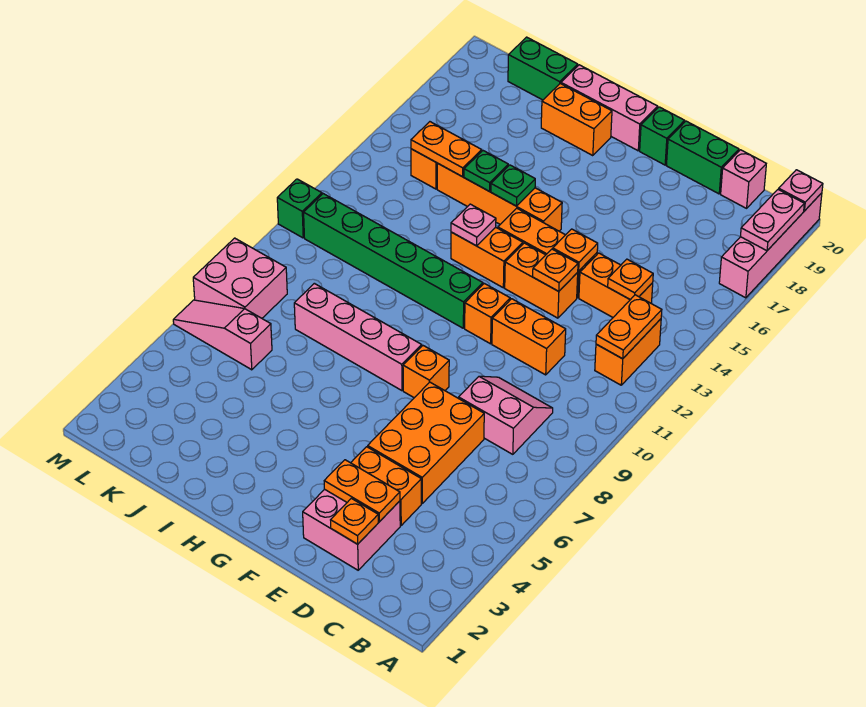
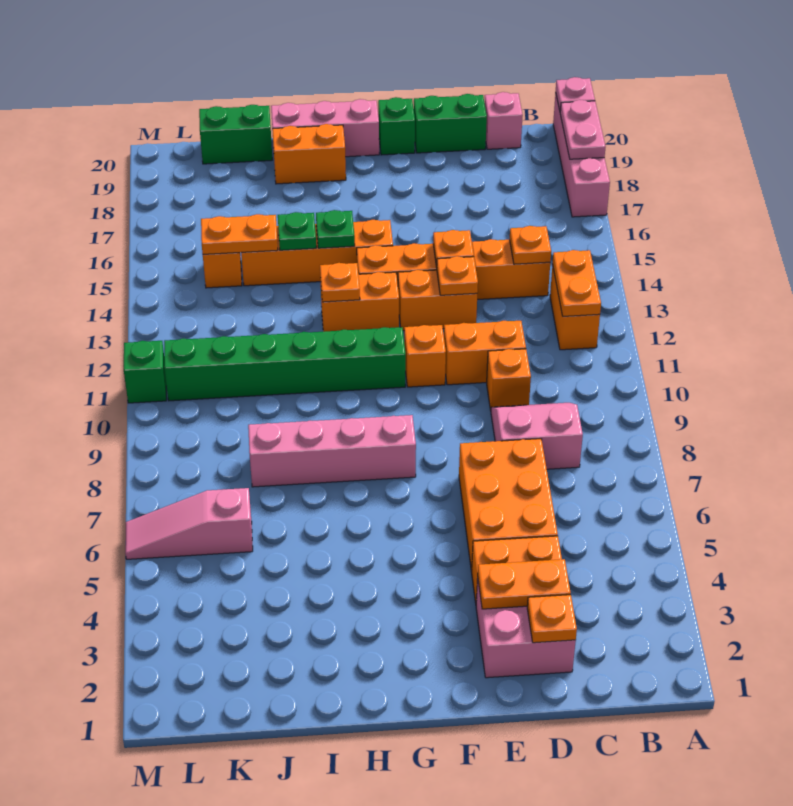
orange brick F8 level 1 -> orange brick D10 level 1
pink plate H13 level 2 -> orange plate H13 level 2
pink brick L7:M8 level 1 -> none

